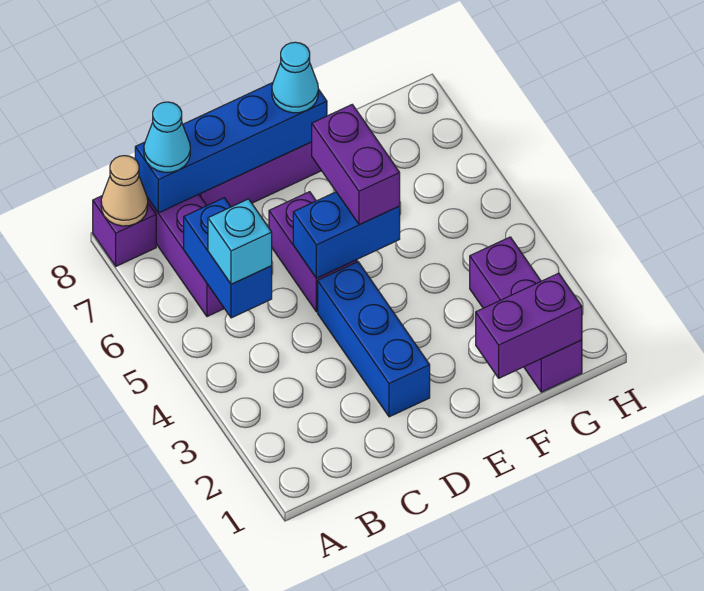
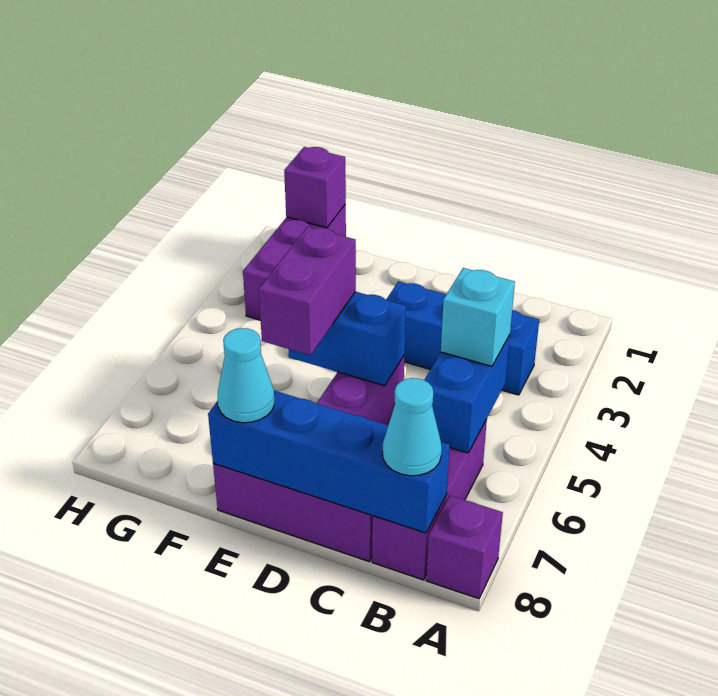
tan cone A8 level 2 -> none
blue brick D2:D4 level 1 -> blue brick B3:D3 level 1
purple brick F1:G1 level 2 -> purple brick G1 level 2

